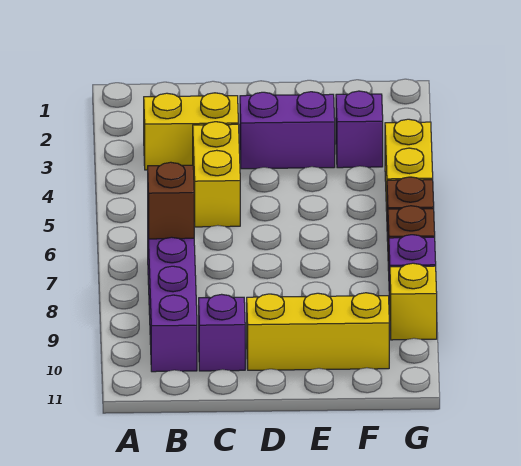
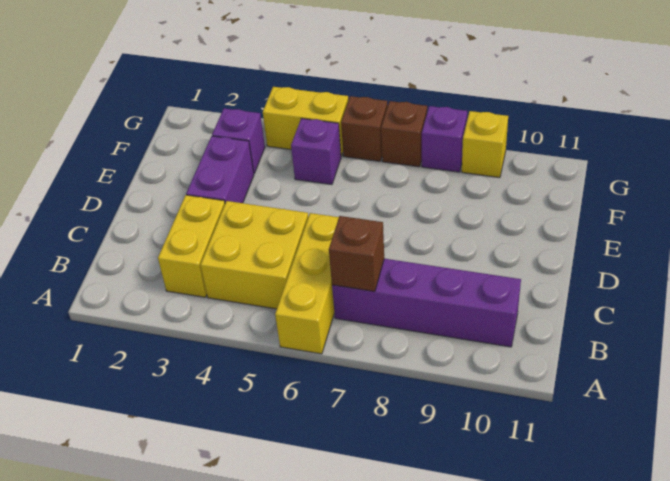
yellow brick C4:C5 level 1 -> yellow brick B4:C5 level 1
purple brick C10 level 1 -> purple brick F5 level 1
yellow brick D10:F10 level 1 -> yellow brick A6:C6 level 1

